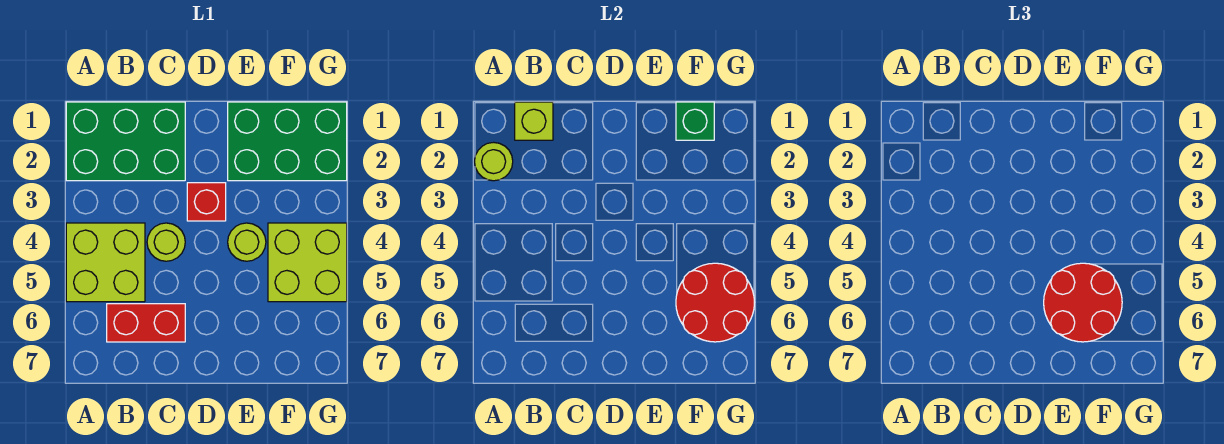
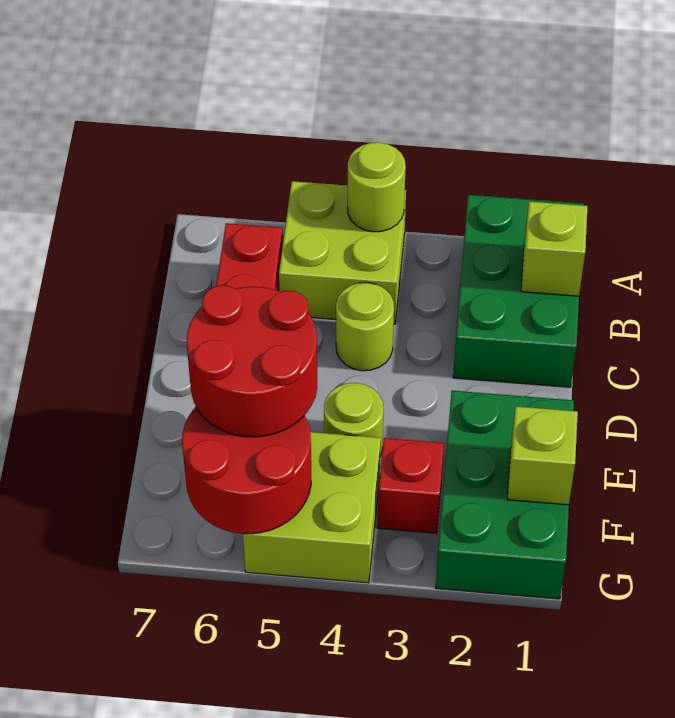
lime round brick A2 level 2 -> lime round brick A4 level 2
red brick D3 level 1 -> red brick F3 level 1
green brick F1 level 2 -> lime brick F1 level 2

